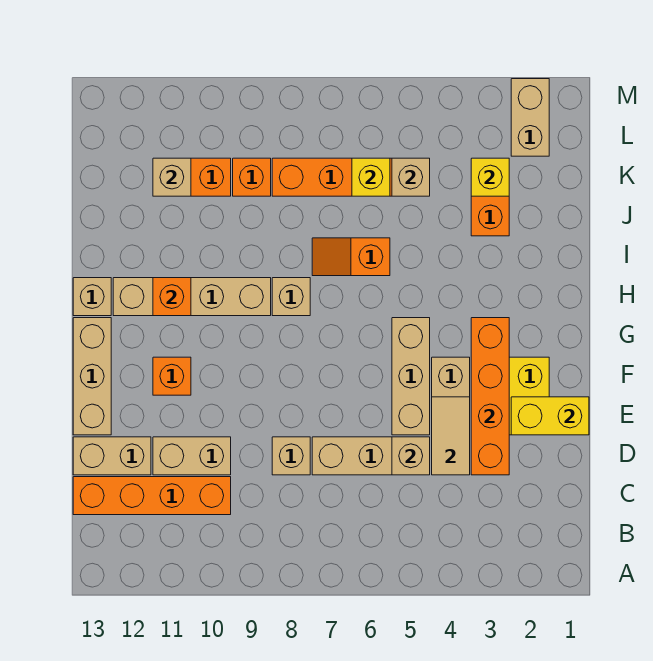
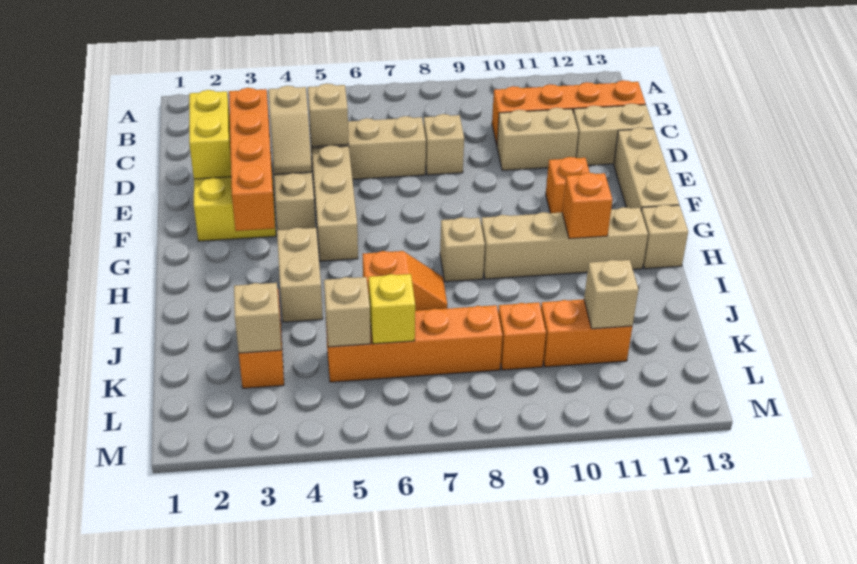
tan tile D4:E4 level 2 -> tan slope D4:E4 level 2 top D
yellow brick E1:E2 level 2 -> yellow brick D2:E2 level 2
yellow brick K3 level 2 -> tan brick K3 level 2
tan brick L2:M2 level 1 -> tan brick H4:I4 level 1

